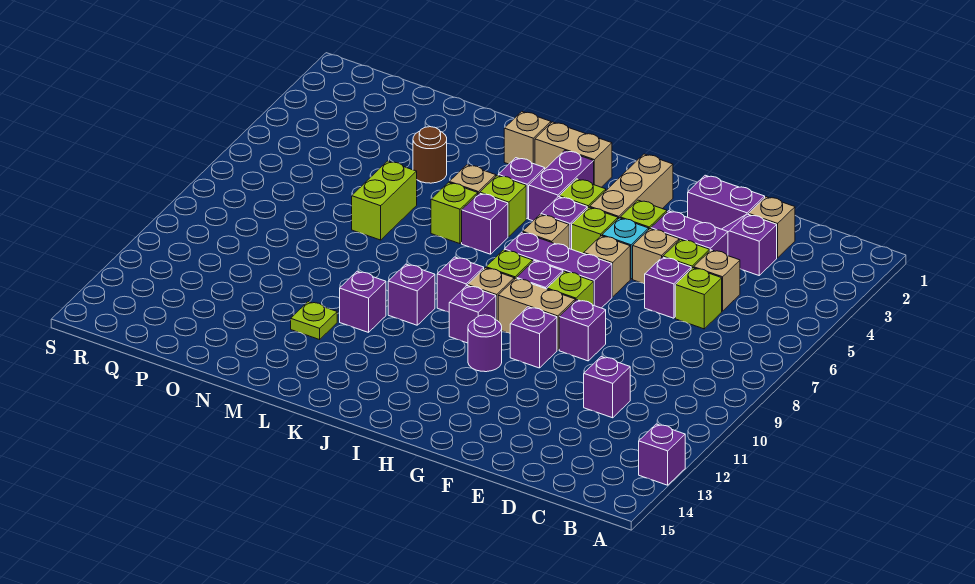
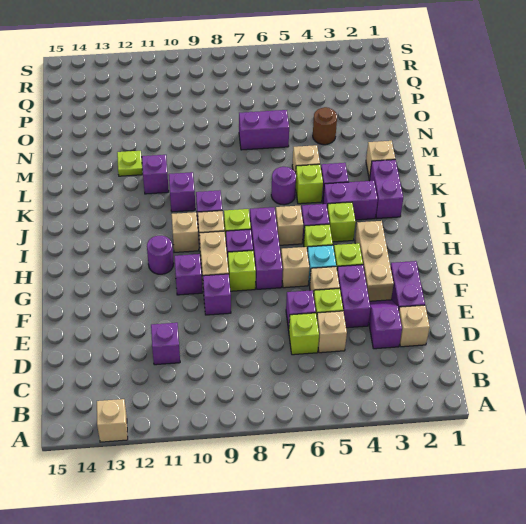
purple brick A13 level 1 -> tan brick A13 level 1
tan brick H2:H4 level 1 -> tan brick F3:H3 level 1
purple brick I10 level 1 -> tan brick I10 level 1
tan brick J2:K2 level 1 -> purple brick J2:K2 level 1
purple brick K6 level 1 -> purple round brick K6 level 1
lime brick L6 level 1 -> none
lime brick N6:N7 level 1 -> purple brick N6:N7 level 1

